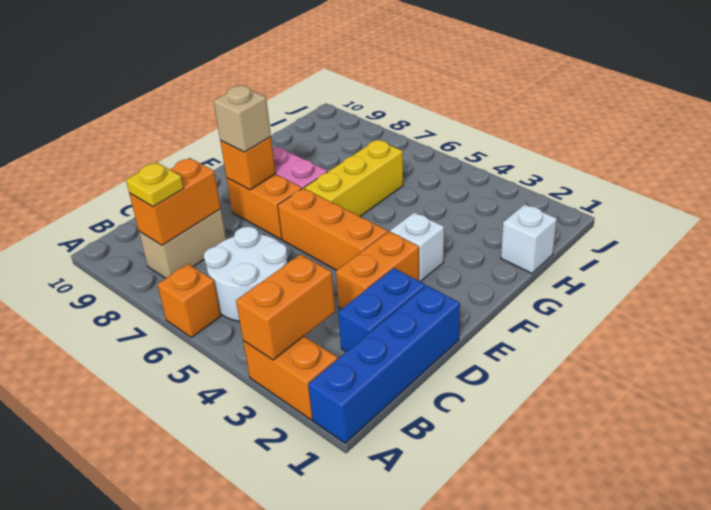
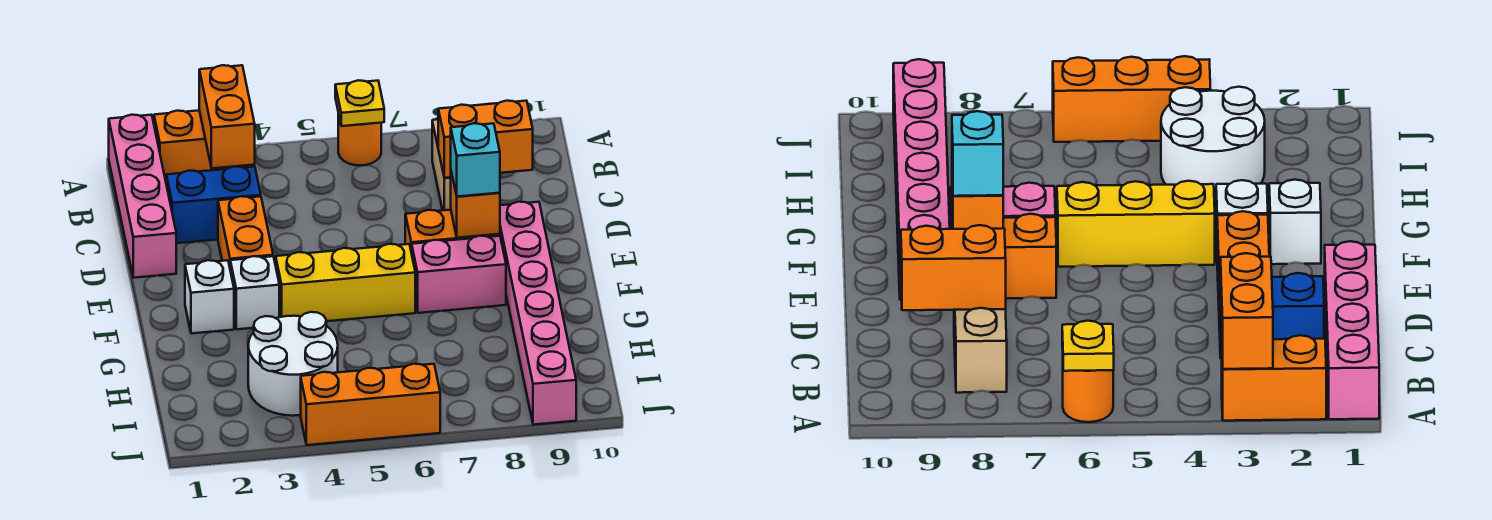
blue brick A1:D1 level 1 -> pink brick A1:D1 level 1
orange brick A6 level 1 -> orange round brick A6 level 1
white round brick B5:C6 level 1 -> white round brick H3:I4 level 1
orange brick B8:C8 level 2 -> orange brick C8:C9 level 2
yellow plate B8 level 3 -> yellow plate A6 level 2
blue brick C2:D2 level 1 -> blue brick C2:C3 level 1
orange brick E4:E6 level 1 -> orange brick J4:J6 level 1
tan brick E8 level 3 -> cyan brick E8 level 3
none -> pink brick E9:J9 level 1
yellow brick F6:H6 level 1 -> yellow brick F4:F6 level 1
white brick H1 level 1 -> white brick F2 level 1

